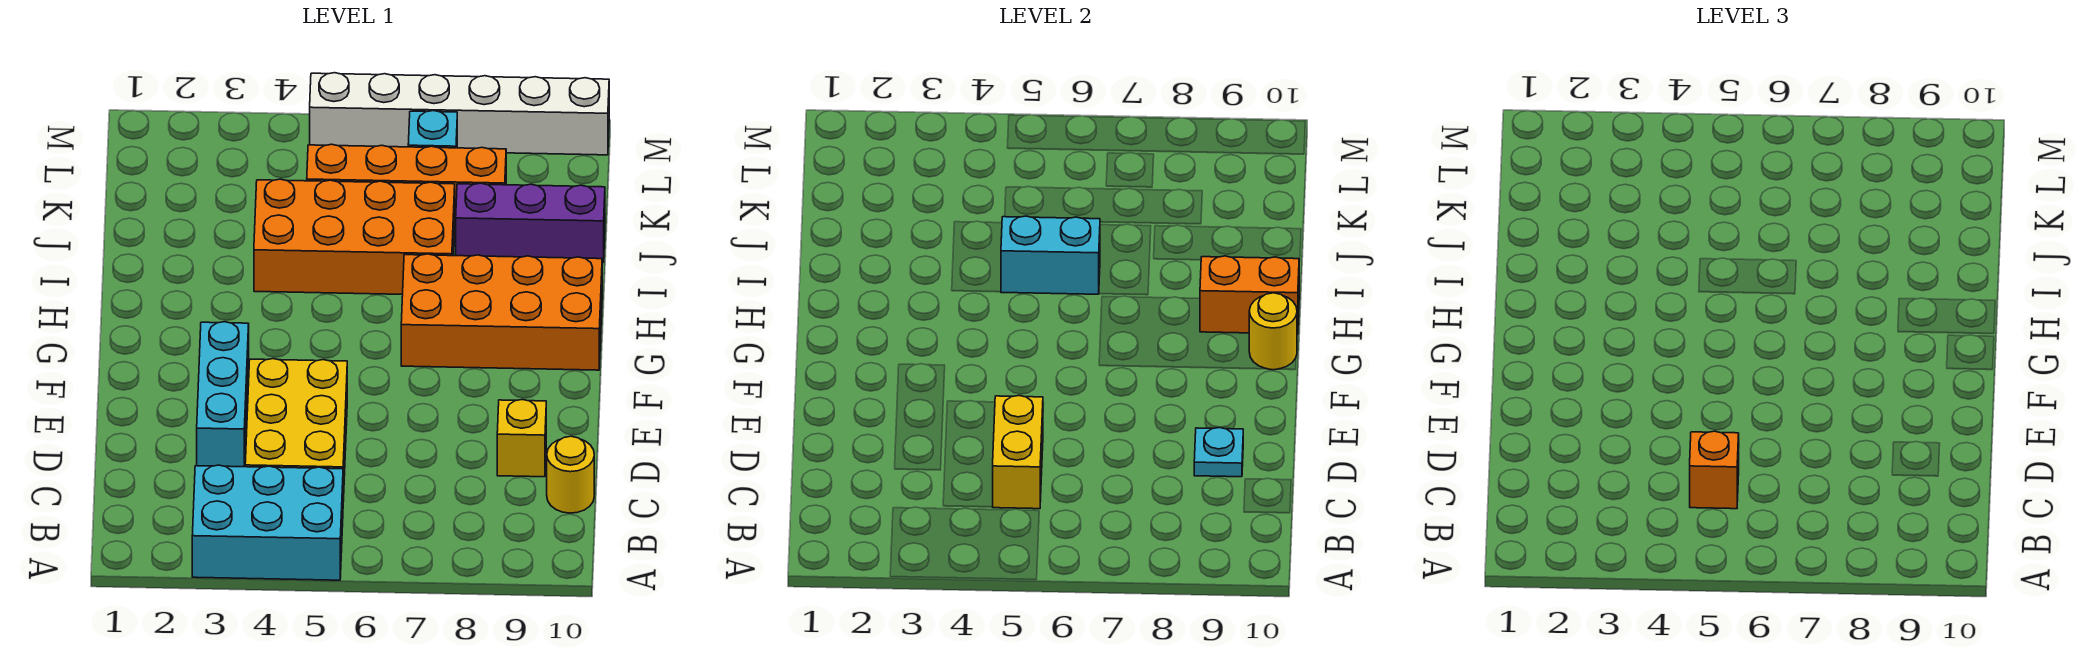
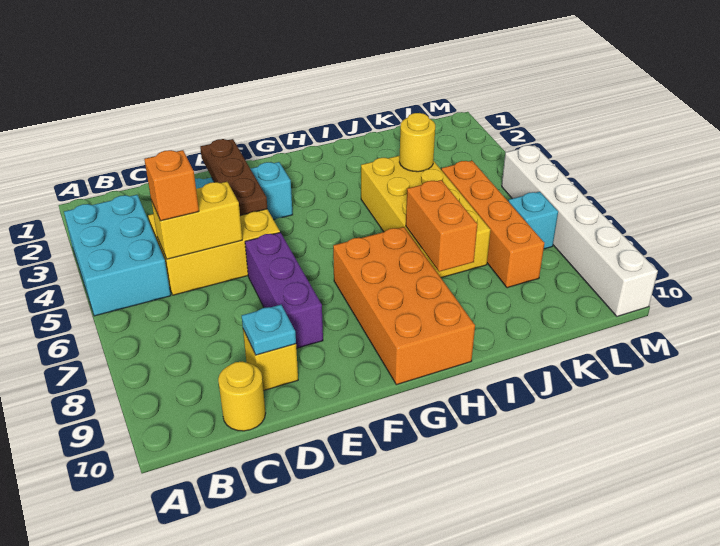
none -> brown plate E2:E4 level 2
yellow round brick G10 level 2 -> yellow round brick J4 level 2
orange brick H9:H10 level 2 -> orange brick I7:I8 level 2
orange brick I4:J7 level 1 -> yellow brick I4:J7 level 1
cyan brick I5:I6 level 2 -> none
purple brick J8:J10 level 1 -> purple brick E6:E8 level 1

